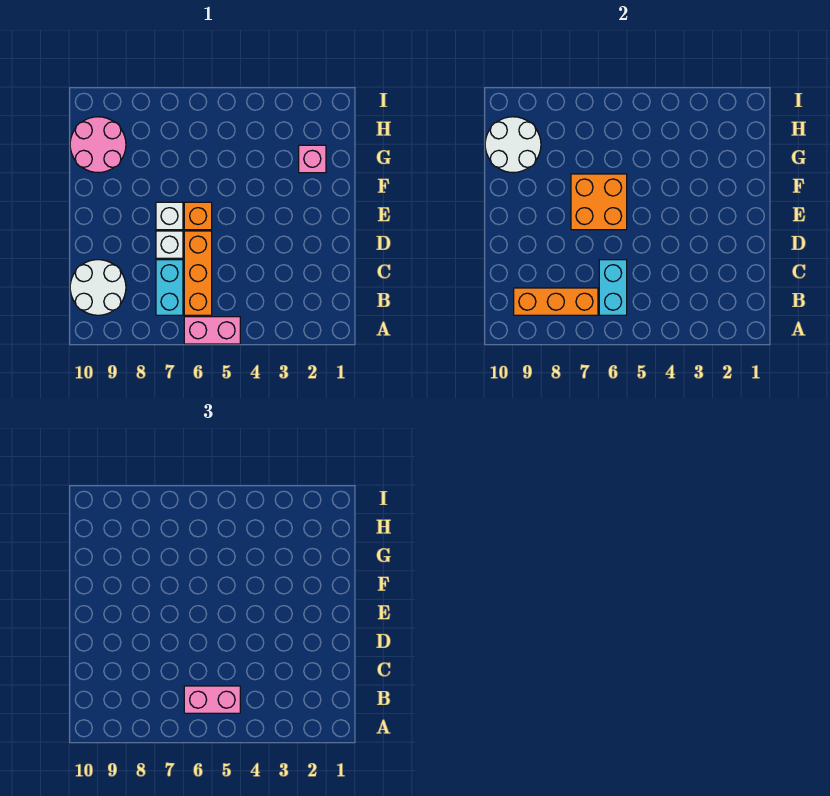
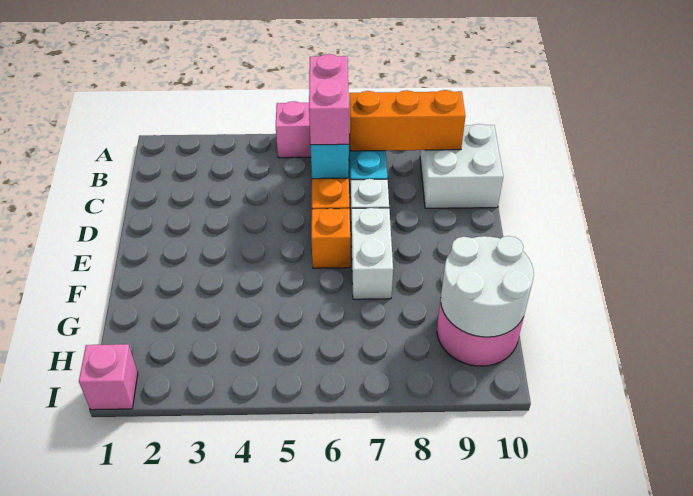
pink brick B5:B6 level 3 -> pink brick B6:C6 level 3
white round brick B9:C10 level 1 -> white brick B9:C10 level 1
orange brick E6:F7 level 2 -> none
white brick E7 level 1 -> white brick E7:F7 level 1
pink brick G2 level 1 -> pink brick I1 level 1

